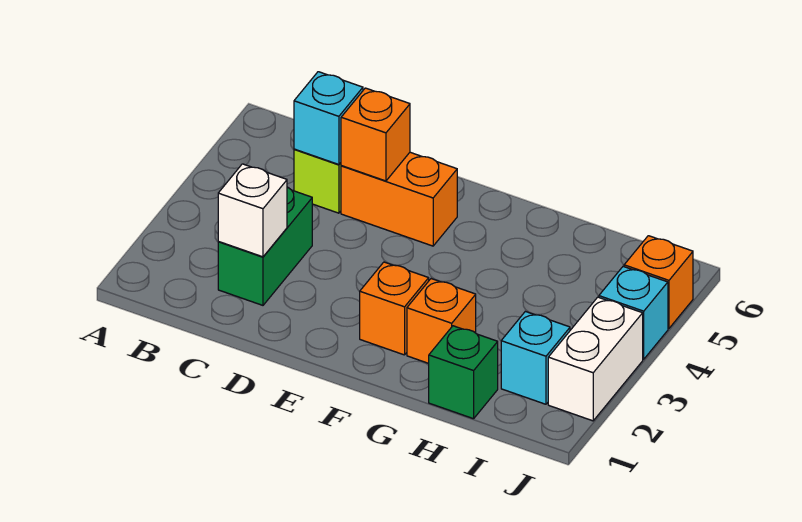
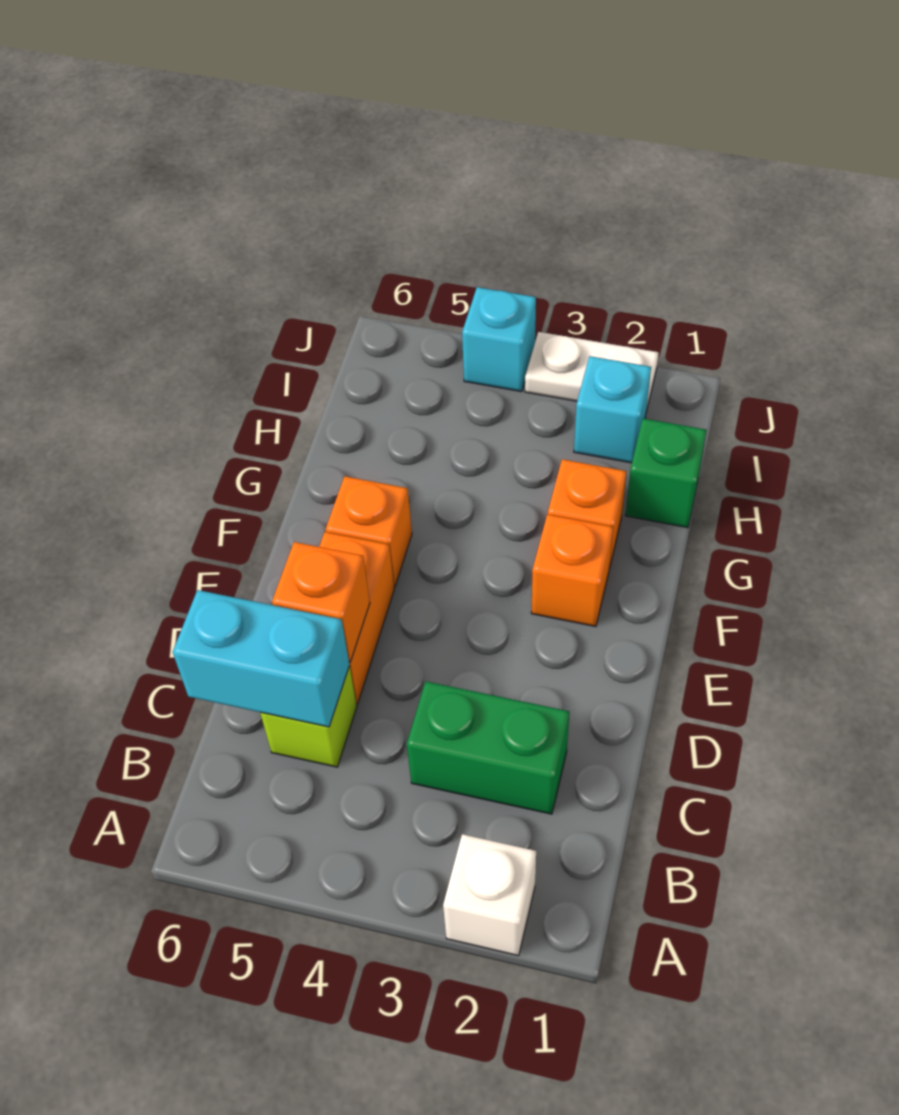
white brick C2 level 2 -> white brick A2 level 1
cyan brick C5 level 2 -> cyan brick C5:C6 level 2
white brick J2:J3 level 1 -> white plate J2:J3 level 1
orange brick J5 level 1 -> orange brick F5 level 1

